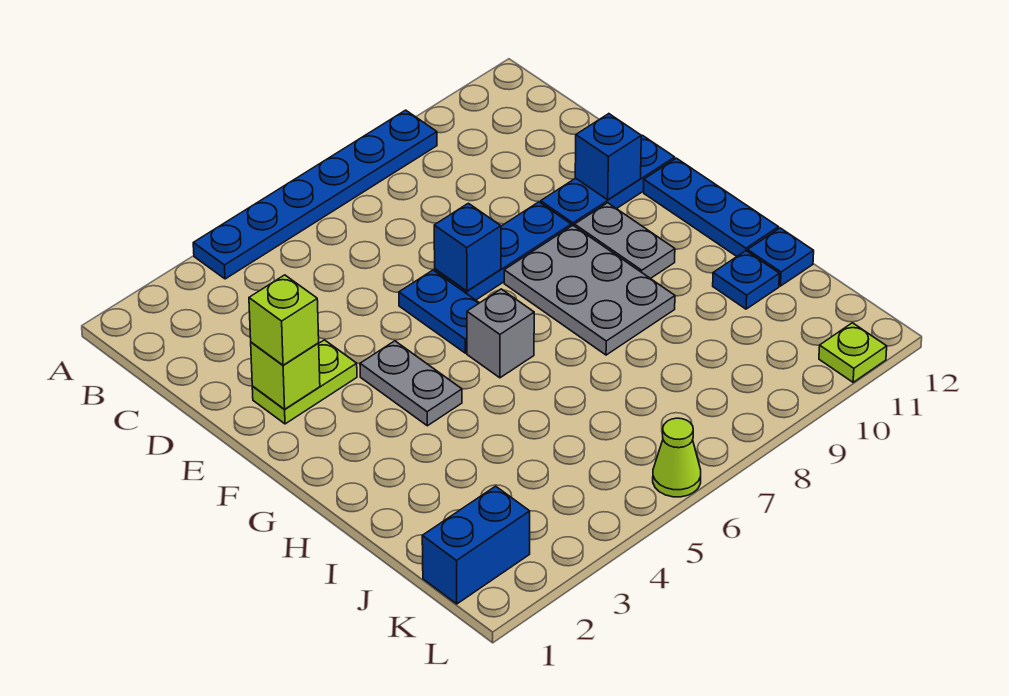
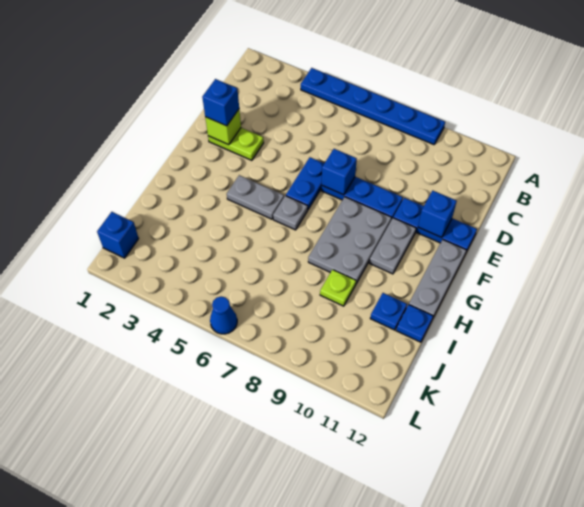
lime brick E2 level 3 -> blue brick E2 level 3
grey plate F4:G4 level 1 -> grey plate G4:G5 level 1
blue plate F12:H12 level 1 -> grey plate F12:H12 level 1
grey brick G6 level 1 -> grey plate G6 level 1
blue brick K1:K2 level 1 -> blue brick K1 level 1
lime cone L6 level 1 -> blue cone L6 level 1
lime plate L11 level 1 -> lime plate I9 level 1

